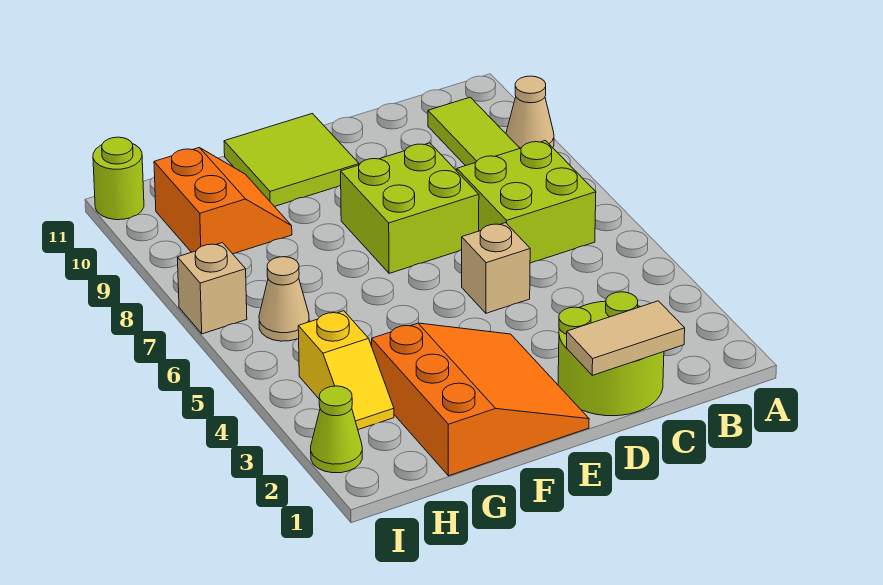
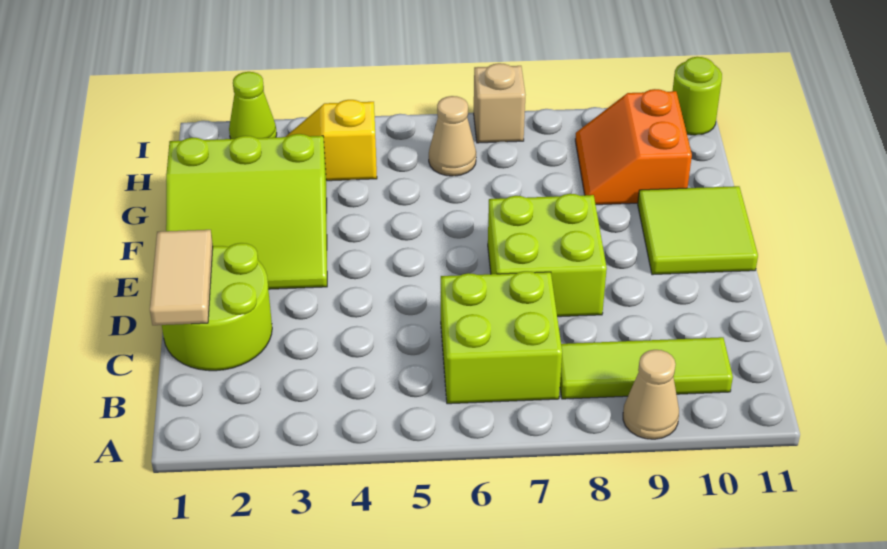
tan brick D5 level 1 -> none
orange slope E1:G3 level 1 top G -> lime slope E1:G3 level 1 top G
orange slope G9:H10 level 1 top H -> orange slope G9:H10 level 1 top 10

